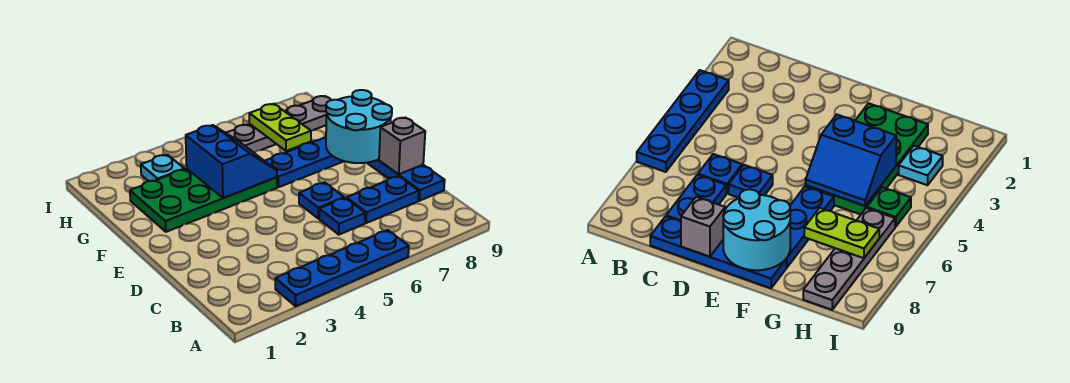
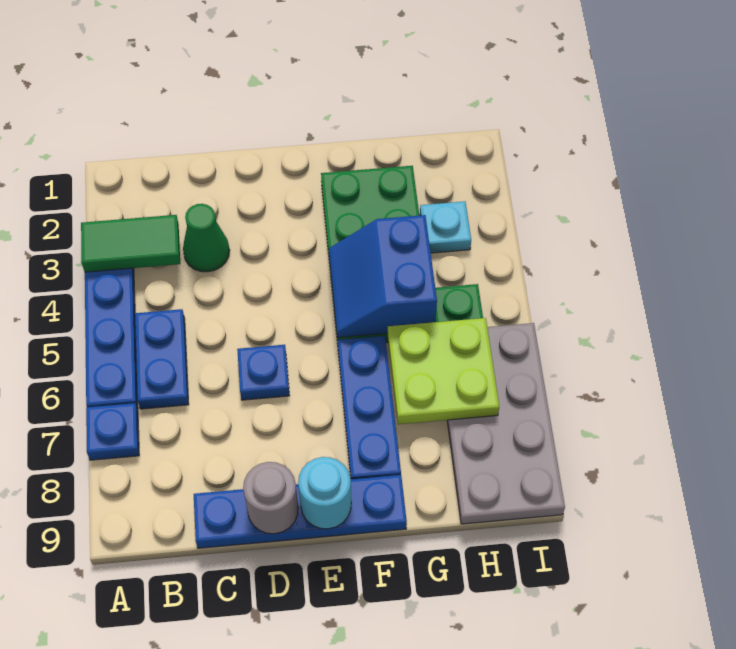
none -> green tile A3:B3 level 2
none -> green cone C3 level 1
blue plate C6 level 1 -> blue plate A7 level 1
blue plate C7:C8 level 1 -> blue plate B5:B6 level 1
grey brick D9 level 2 -> grey round brick D9 level 2
cyan round brick E8:F9 level 2 -> cyan round brick E9 level 2
blue slope F4:G5 level 2 top 4 -> blue slope F4:G5 level 2 top G
lime plate G7:H7 level 2 -> lime plate G6:H7 level 2
grey plate H6:H9 level 1 -> grey plate H6:I9 level 1

